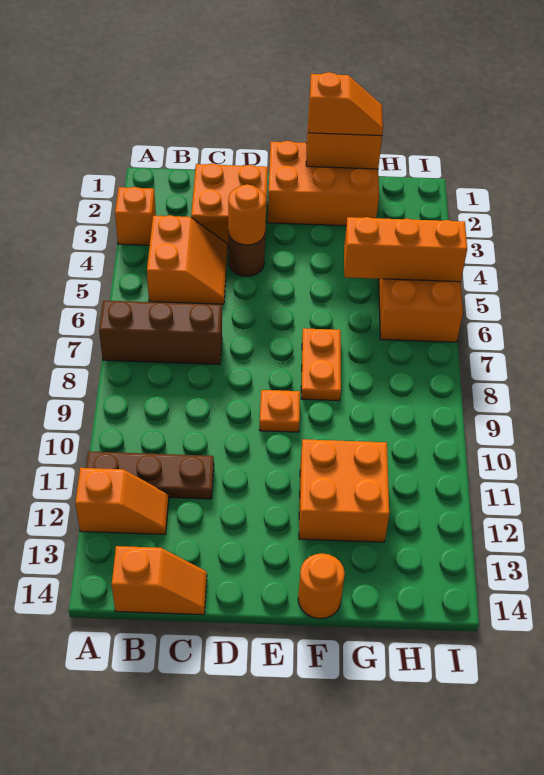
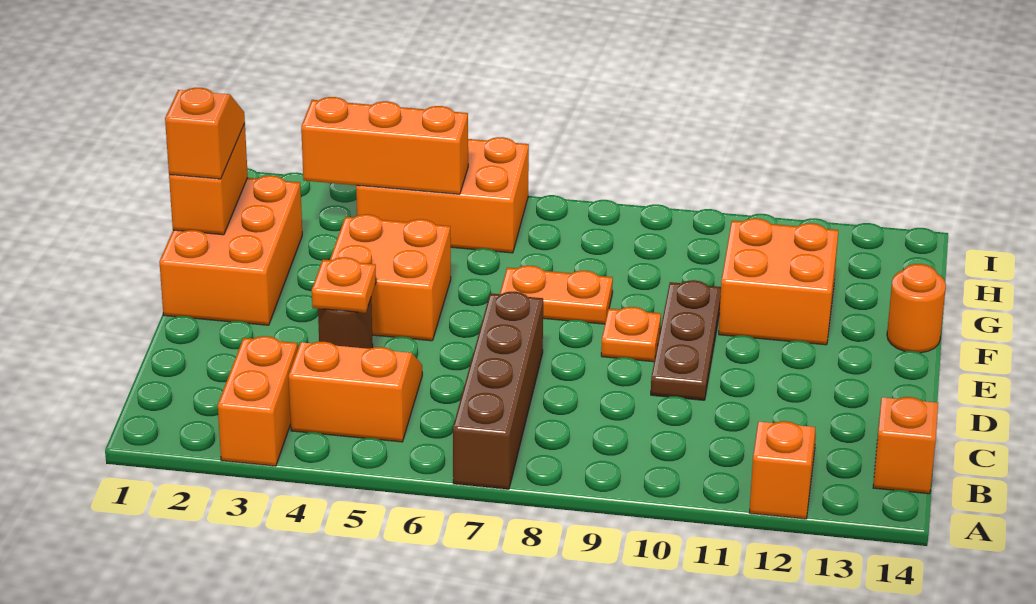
orange brick A3 level 1 -> orange brick A3:B3 level 1
brown brick A7:C7 level 1 -> brown brick A7:D7 level 1
brown plate A11:C11 level 1 -> brown plate D10:F10 level 1
orange brick C2:D3 level 1 -> orange brick E4:F5 level 1
orange round brick D4 level 2 -> orange plate D4 level 2
orange brick G5:I5 level 2 -> orange brick H3:H5 level 2

